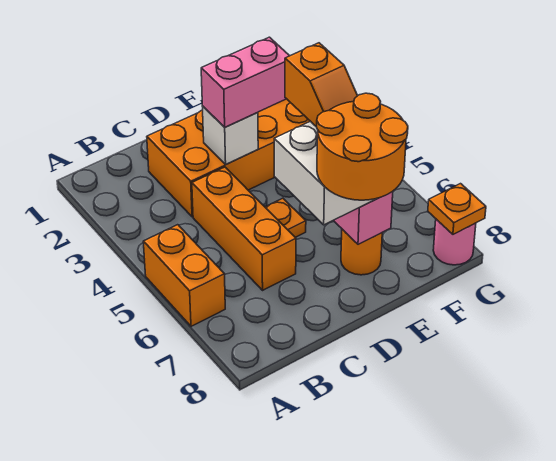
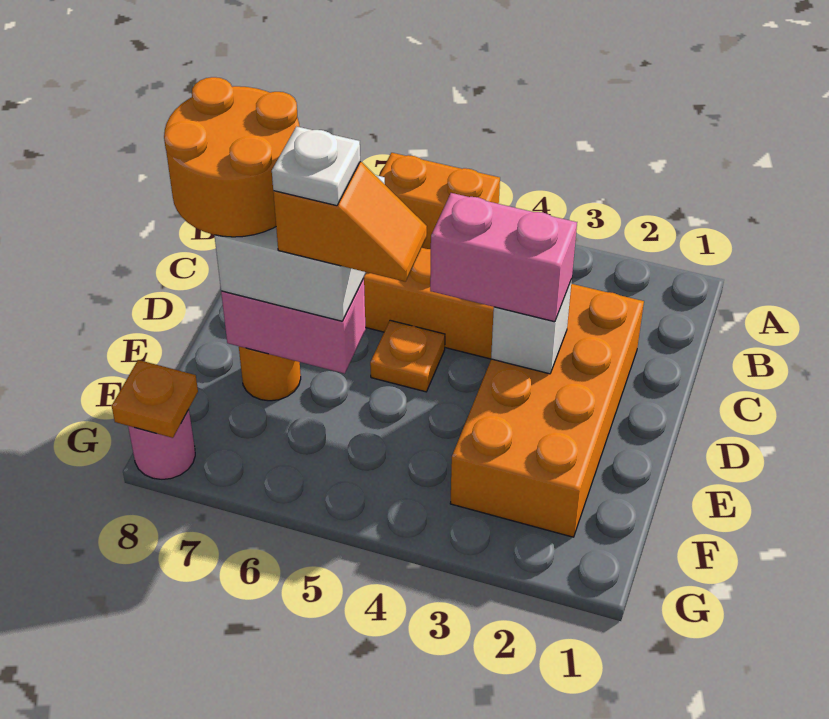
pink brick D3:E3 level 3 -> pink brick D3:D4 level 3
orange slope E5:E6 level 4 top 5 -> orange slope E5:E6 level 4 top 6
none -> white plate E6 level 5

